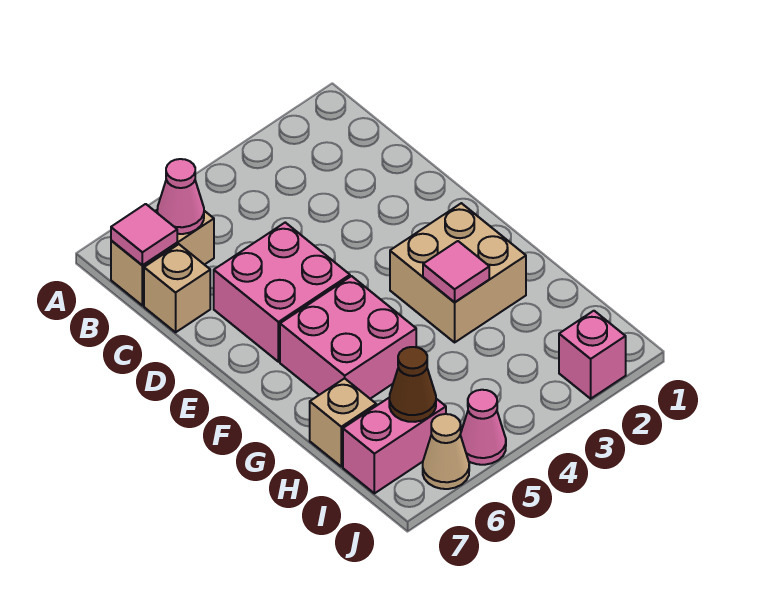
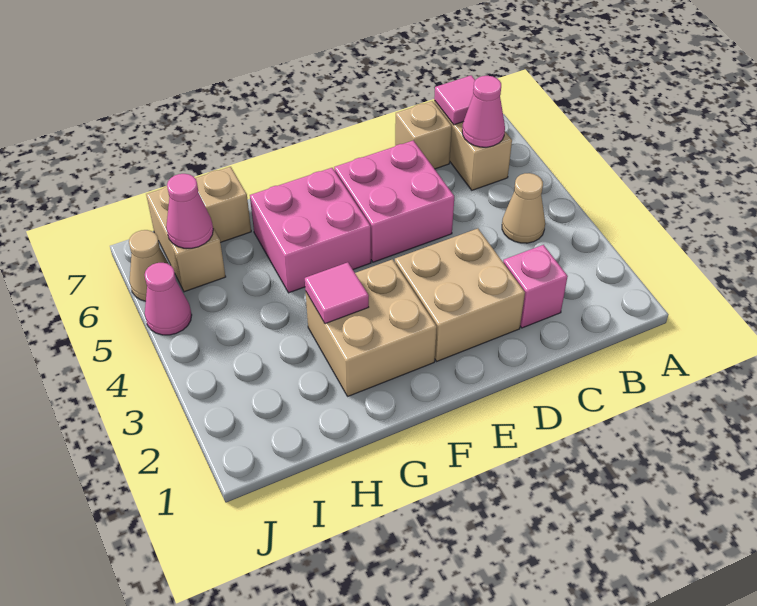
none -> tan cone B4 level 1
none -> tan brick D2:E3 level 1
pink brick I6:I7 level 1 -> tan brick I6:I7 level 1
brown cone I6 level 2 -> pink cone I6 level 2
pink brick J2 level 1 -> pink brick C2 level 1

